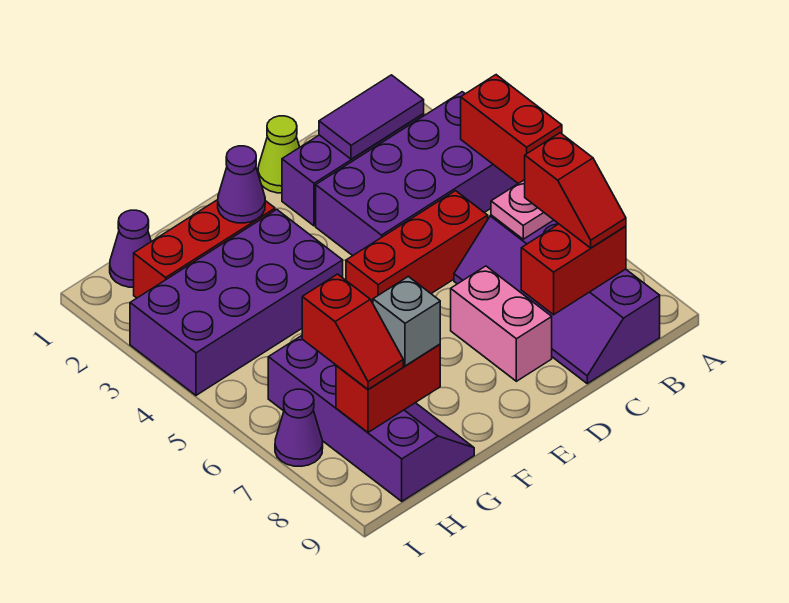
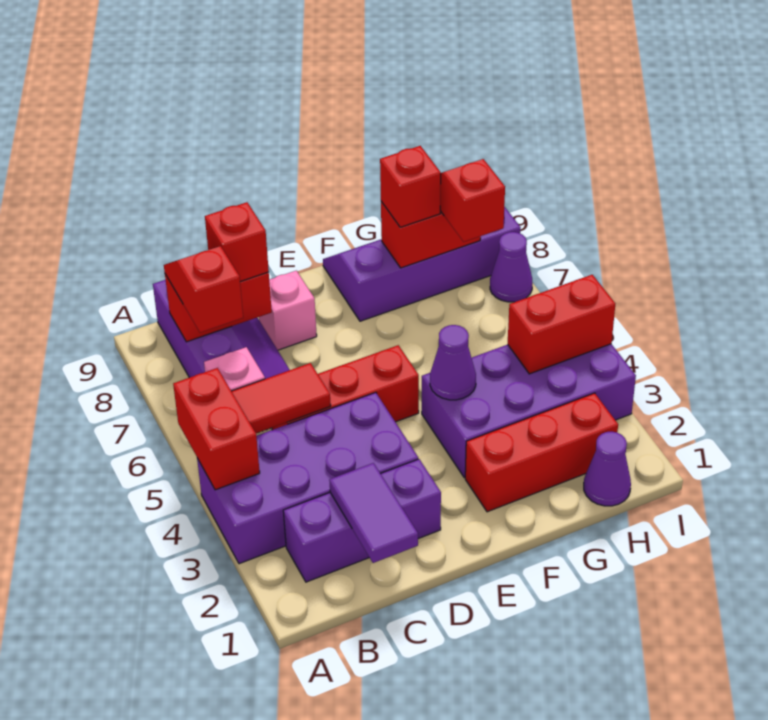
purple tile B2:C2 level 2 -> purple tile C1:C2 level 2
none -> red tile B5:C5 level 2
none -> red brick C8 level 3
lime cone D1 level 1 -> none
pink brick D7:D8 level 1 -> pink brick D8 level 1
purple cone F2 level 2 -> purple cone F4 level 2
purple slope G6:H9 level 1 top H -> purple slope F8:I9 level 1 top 8
grey brick G8 level 3 -> red brick G8 level 3
none -> red brick H4:I4 level 2

